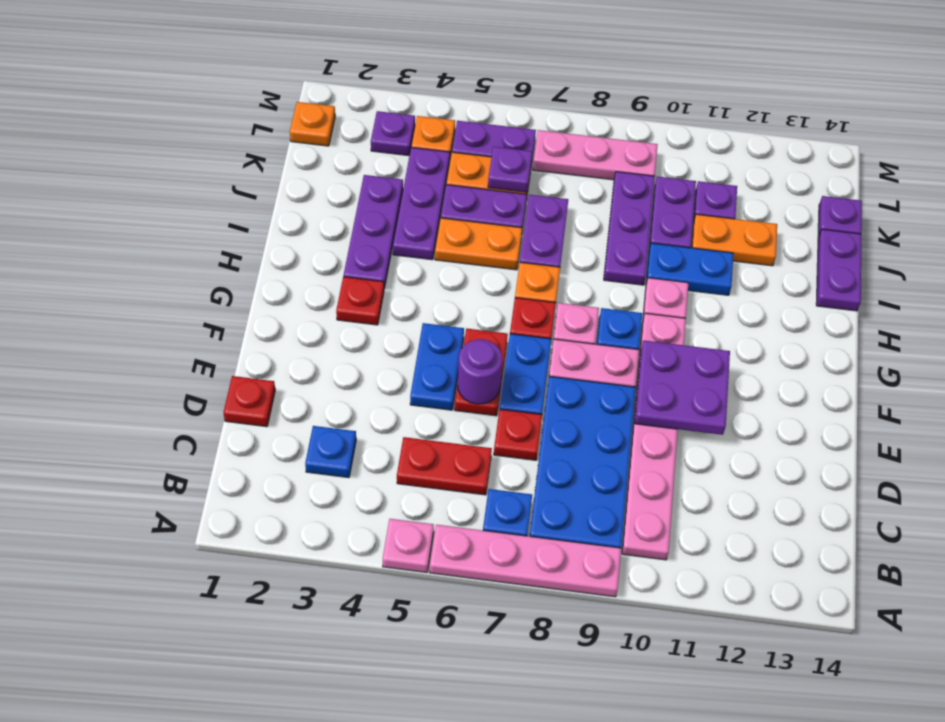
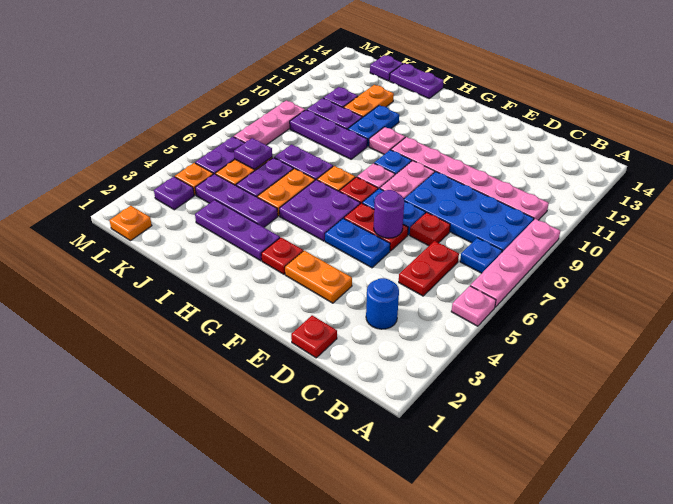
blue plate C3 level 1 -> blue round brick C3 level 1
none -> orange plate E3:F3 level 1
purple plate E10:F11 level 2 -> purple plate G5:H6 level 1

